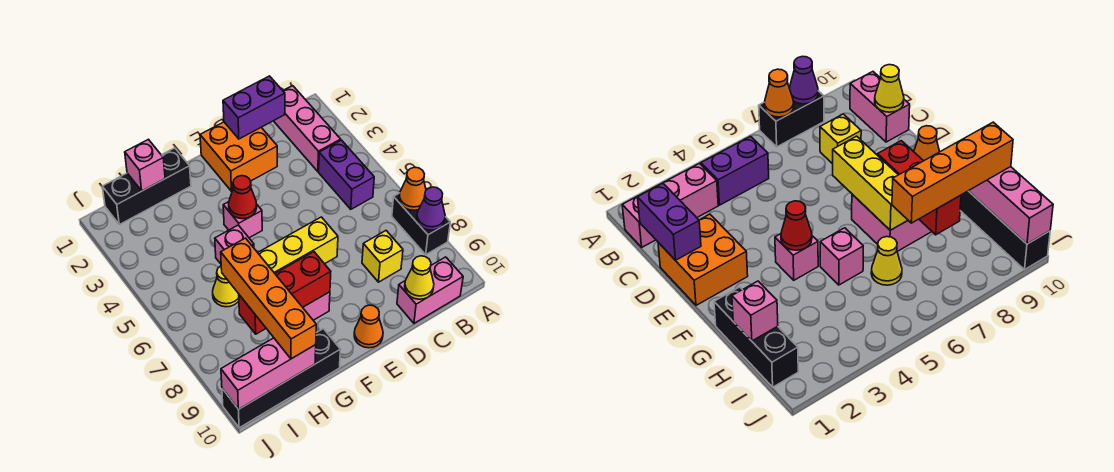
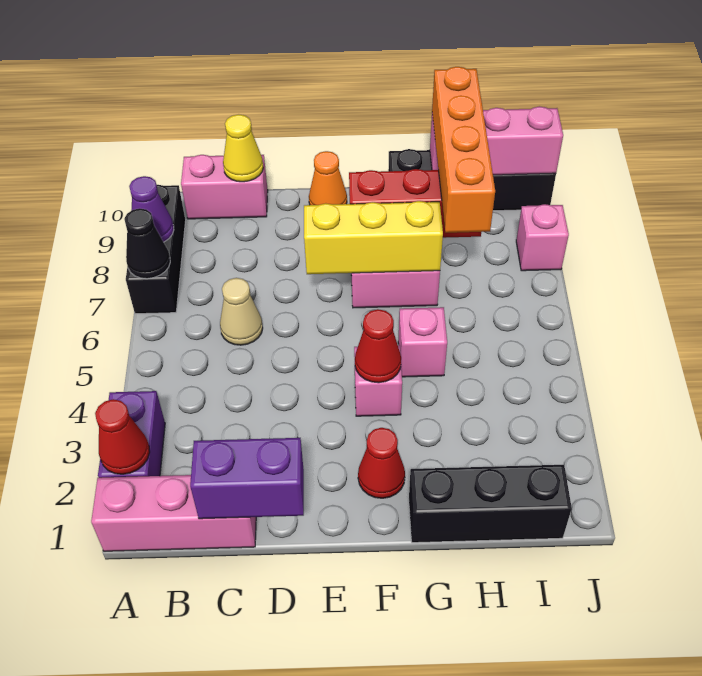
none -> red cone A2 level 2
black brick A7:A8 level 1 -> black brick A7:A9 level 1
orange cone A7 level 2 -> black cone A7 level 2
pink brick B1:B3 level 1 -> pink brick A1:C1 level 1
purple brick B4:B5 level 1 -> purple brick A2:A3 level 1
none -> tan cone C6 level 1
yellow brick C8 level 1 -> none
orange brick D1:E2 level 1 -> none
none -> red cone F2 level 1
pink brick H1 level 2 -> pink brick J8 level 1
yellow cone H6 level 1 -> none

